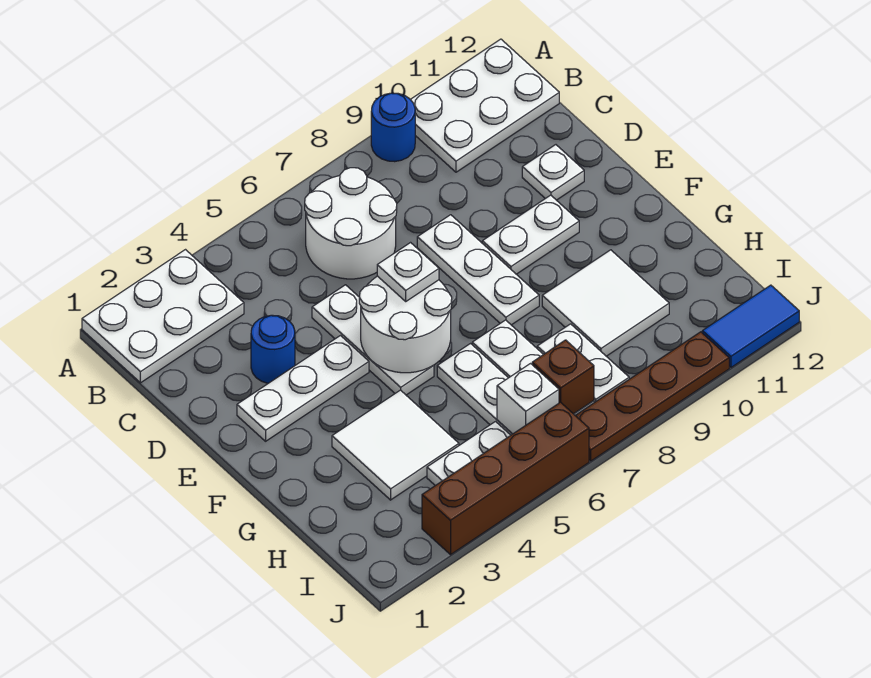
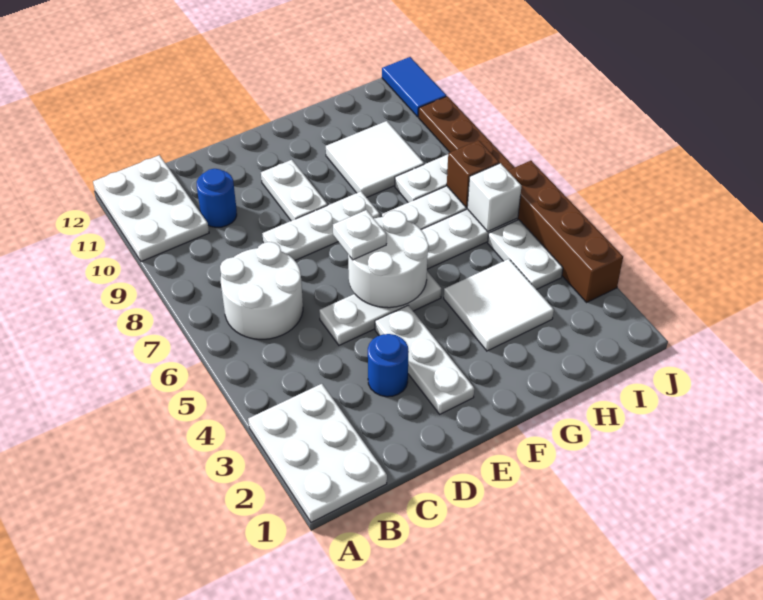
blue round brick A9 level 1 -> blue round brick C10 level 1
white plate D11 level 1 -> none

